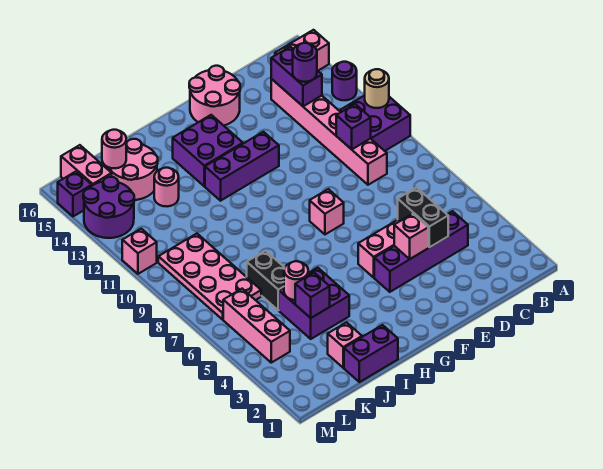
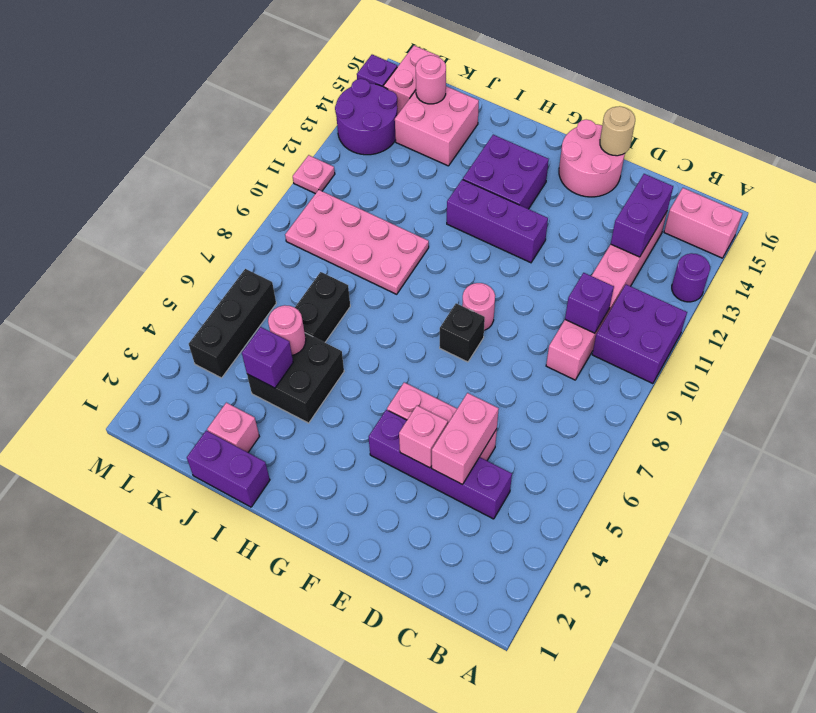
tan round brick A11 level 2 -> tan round brick E16 level 2
purple round brick C13 level 3 -> none
black brick D4:D5 level 2 -> pink brick D4:D5 level 2
pink brick F8 level 1 -> black brick F8 level 1
purple brick I4:J5 level 1 -> black brick I4:J5 level 1
pink round brick J13 level 1 -> pink round brick F9 level 1
pink round brick J14:K15 level 1 -> pink brick J14:K15 level 1
pink plate K7:L10 level 1 -> pink plate I9:L10 level 1
pink brick L4:L6 level 1 -> black brick L4:L6 level 1
pink brick M11 level 1 -> pink plate M11 level 1

